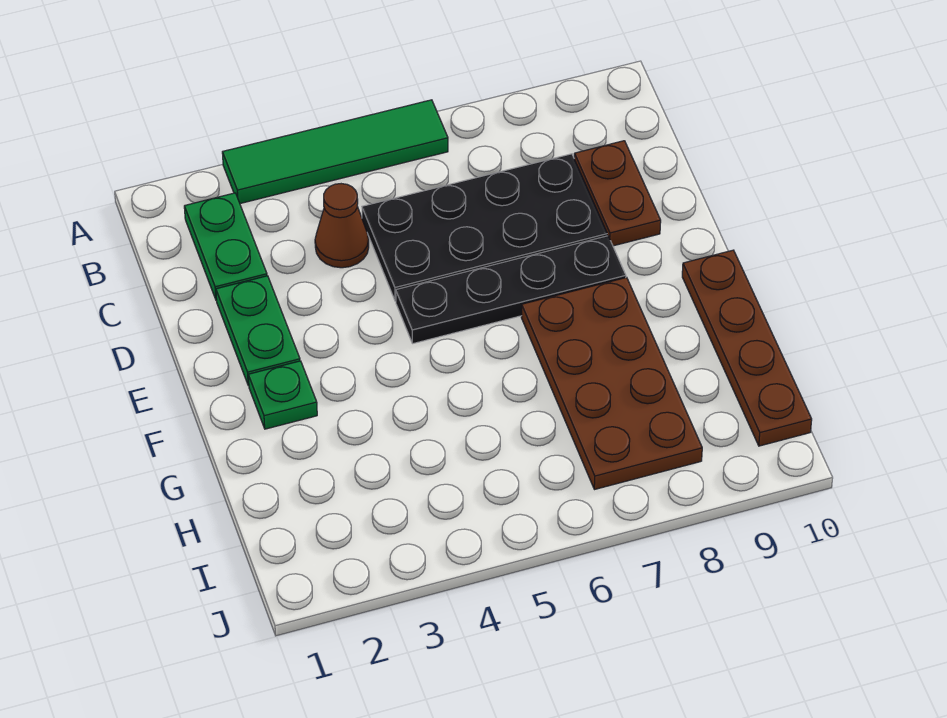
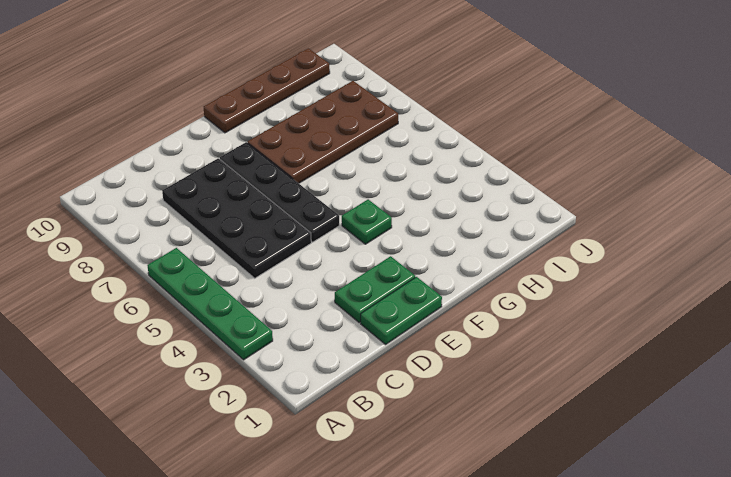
green tile A3:A6 level 1 -> green plate A3:A6 level 1
green plate B2:C2 level 1 -> green plate D1:E1 level 1
brown cone C4 level 1 -> none
brown plate C9:D9 level 1 -> none
green plate F2 level 1 -> green plate F4 level 1

